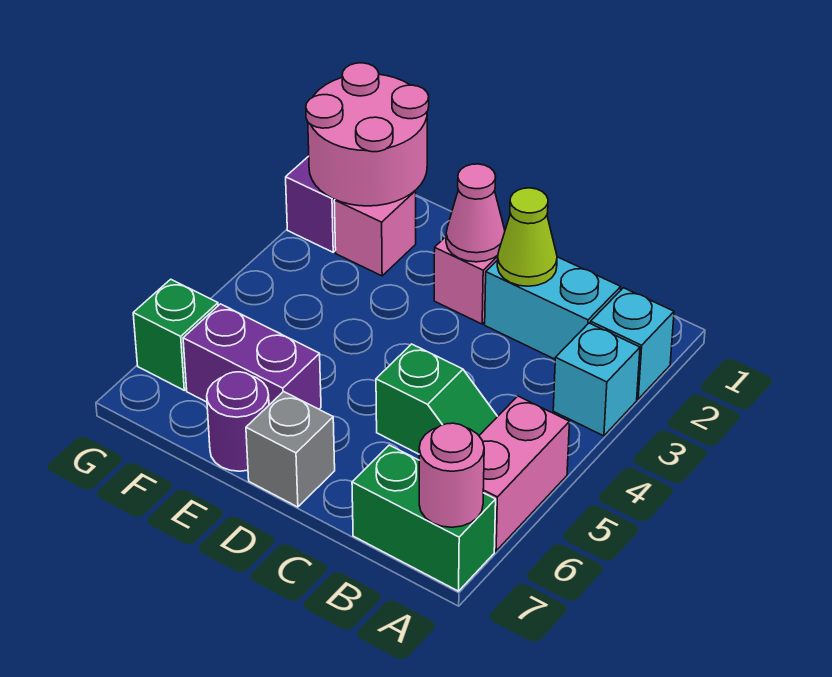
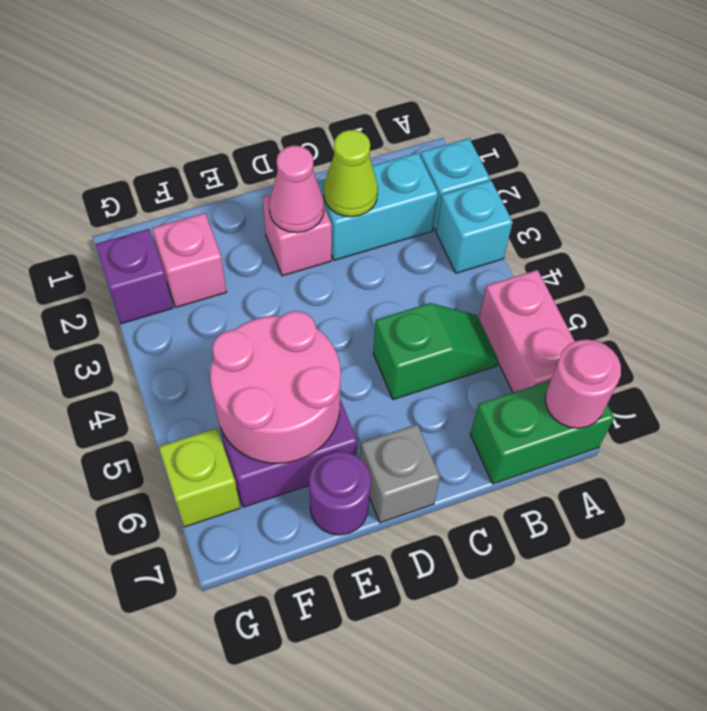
pink round brick F1:G2 level 2 -> pink round brick E5:F6 level 2
green brick G6 level 1 -> lime brick G6 level 1

